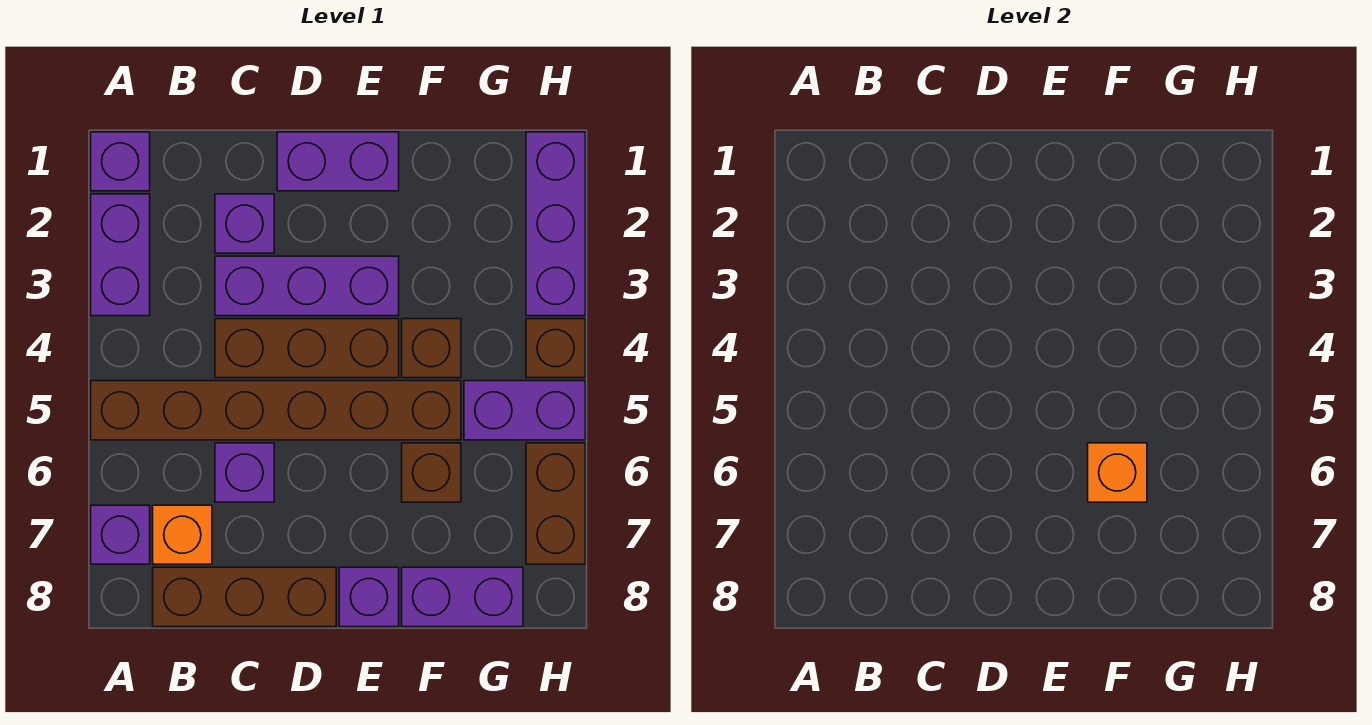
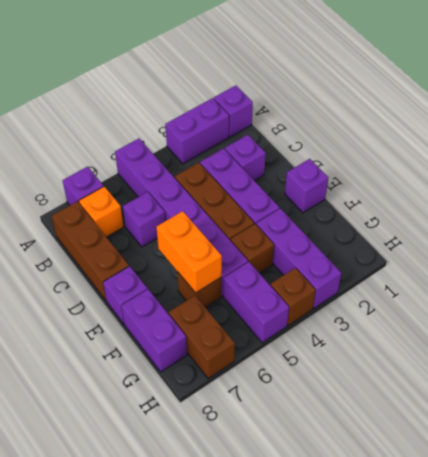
brown brick A5:F5 level 1 -> purple brick A5:F5 level 1
purple brick D1:E1 level 1 -> purple brick E1 level 1
orange brick F6 level 2 -> orange brick E6:F6 level 2
purple brick H1:H3 level 1 -> purple brick F3:H3 level 1
brown brick H6:H7 level 1 -> brown brick G7:H7 level 1

